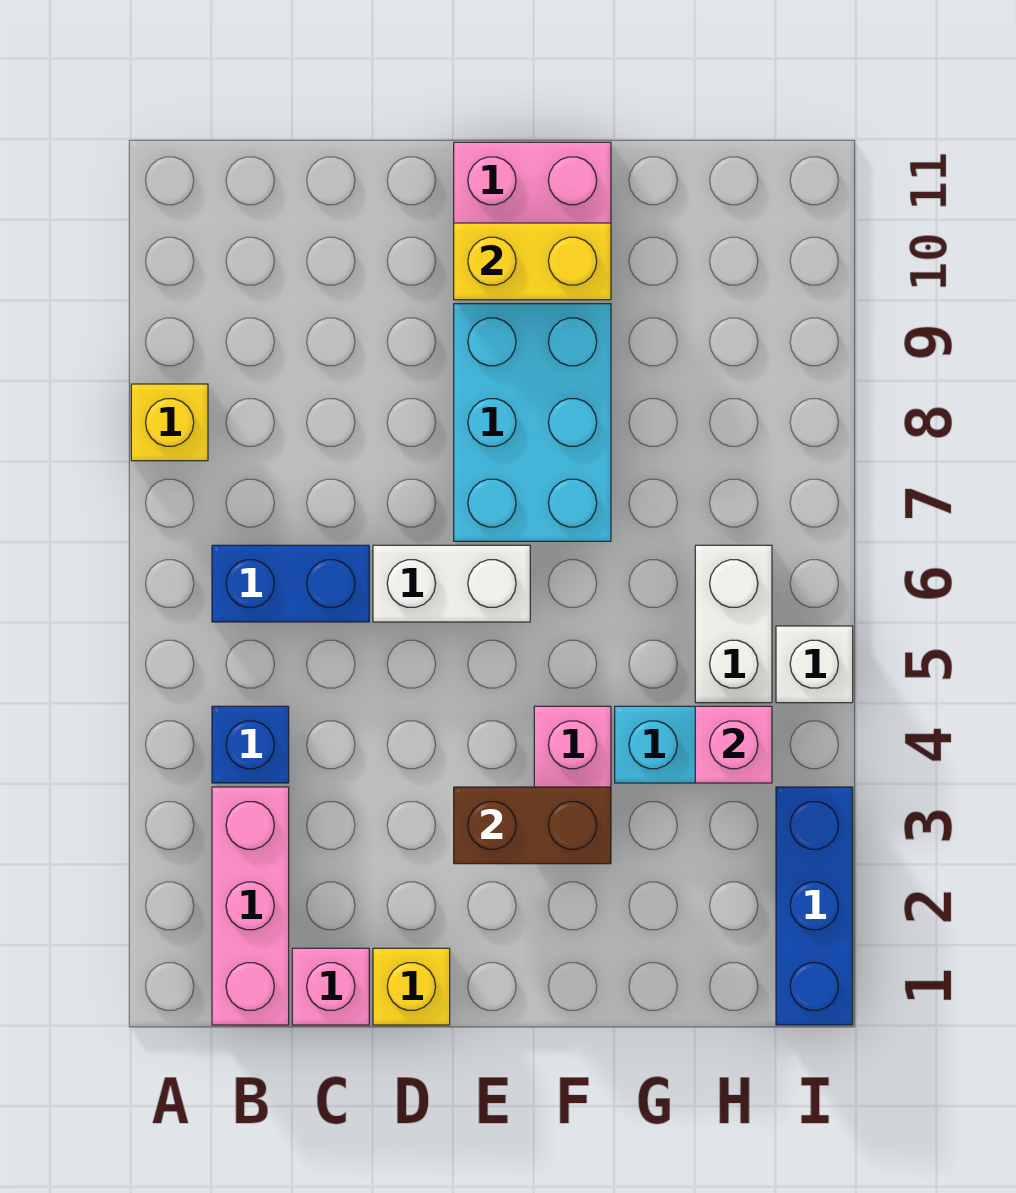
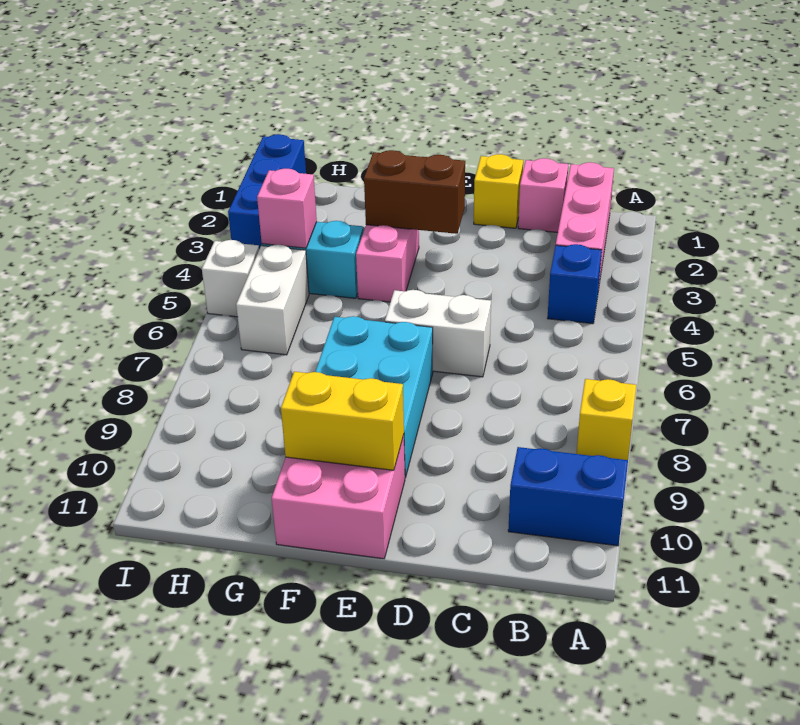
blue brick B6:C6 level 1 -> blue brick A10:B10 level 1

